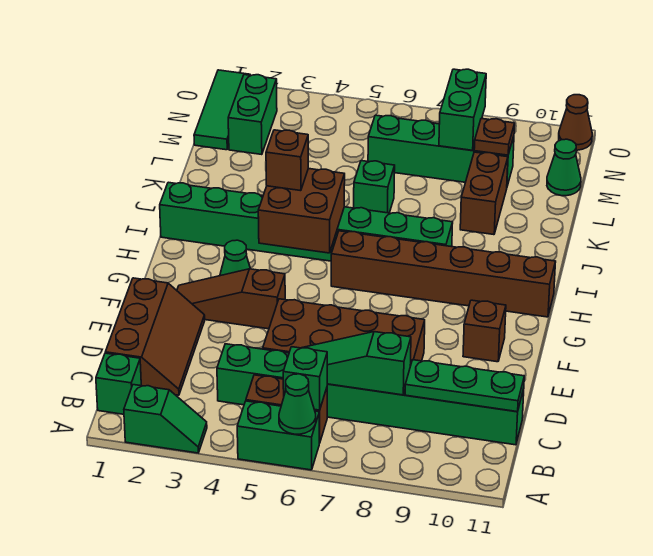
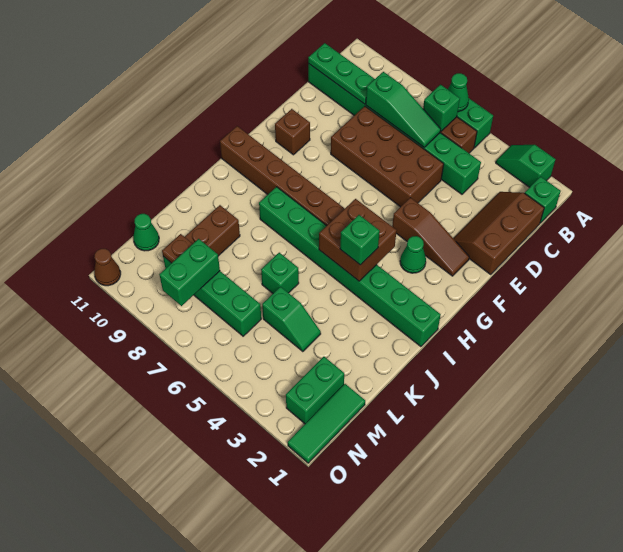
brown brick I4 level 3 -> green brick I4 level 3
none -> green slope L4:L5 level 1 top 5

